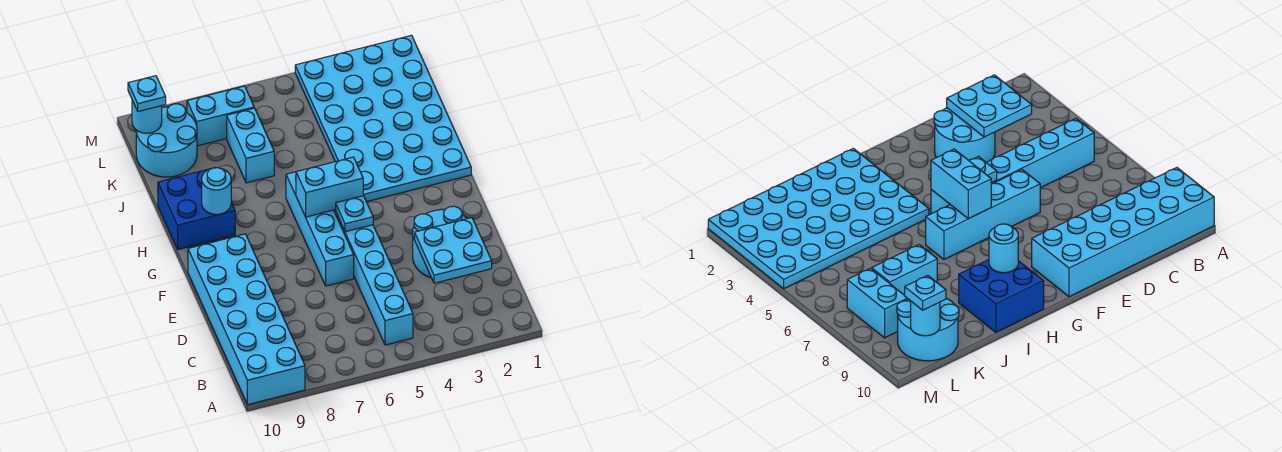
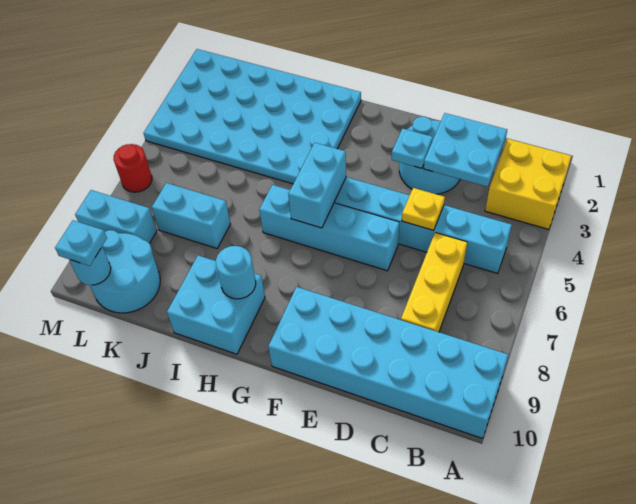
none -> yellow brick A2:B3 level 1
none -> yellow brick C6:C8 level 1
none -> yellow plate D5 level 2
cyan plate F5 level 2 -> cyan plate E3 level 2
blue brick H9:I10 level 1 -> cyan brick H9:I10 level 1
cyan brick L7:L8 level 1 -> cyan brick L8:M8 level 1
none -> red round brick M6 level 1

